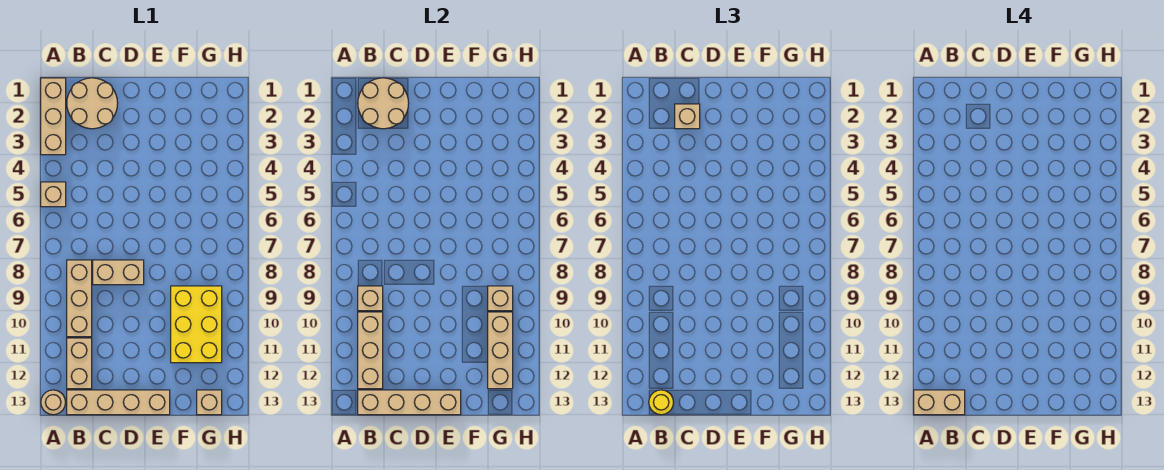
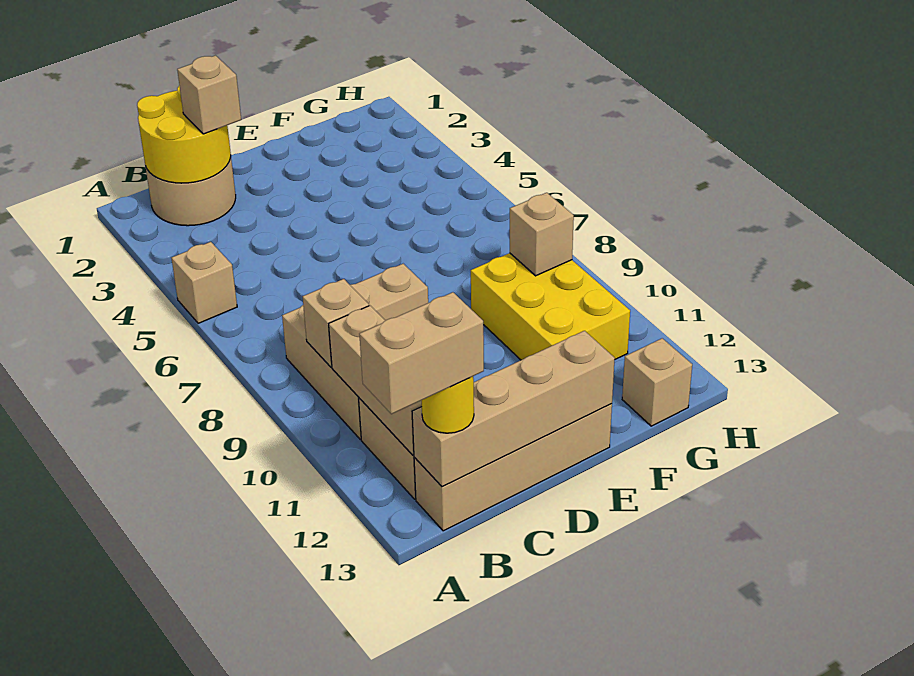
tan brick A1:A3 level 1 -> none
tan round brick A13 level 1 -> none
tan round brick B1:C2 level 2 -> yellow round brick B1:C2 level 2
tan brick G10:G12 level 2 -> none

